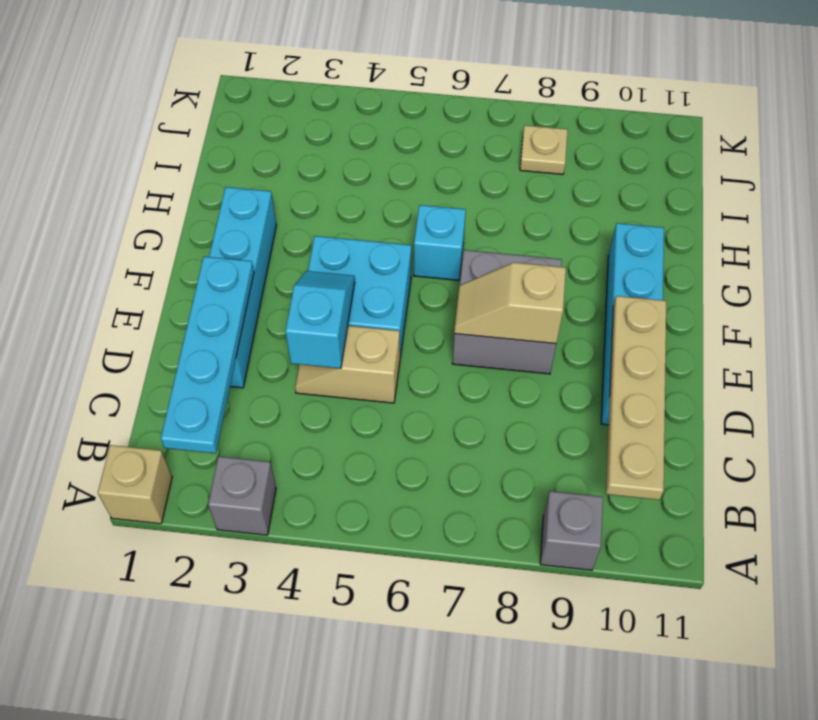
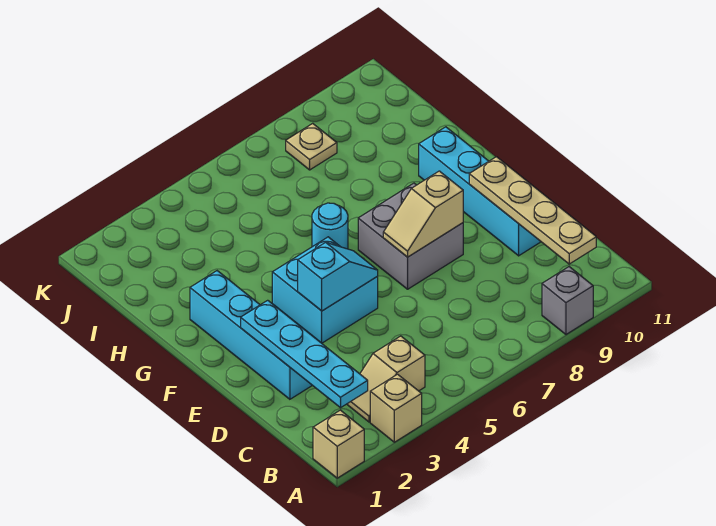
grey brick A3 level 1 -> tan brick A3 level 1
tan slope D4:D5 level 1 top 5 -> tan slope B3:B4 level 1 top 4
cyan slope D4:E4 level 2 top D -> cyan slope E4:E5 level 2 top 4
cyan brick G6 level 1 -> cyan round brick G6 level 1

